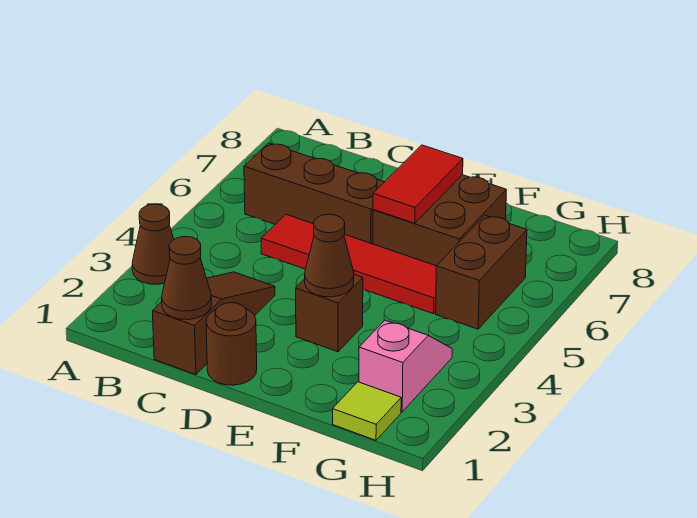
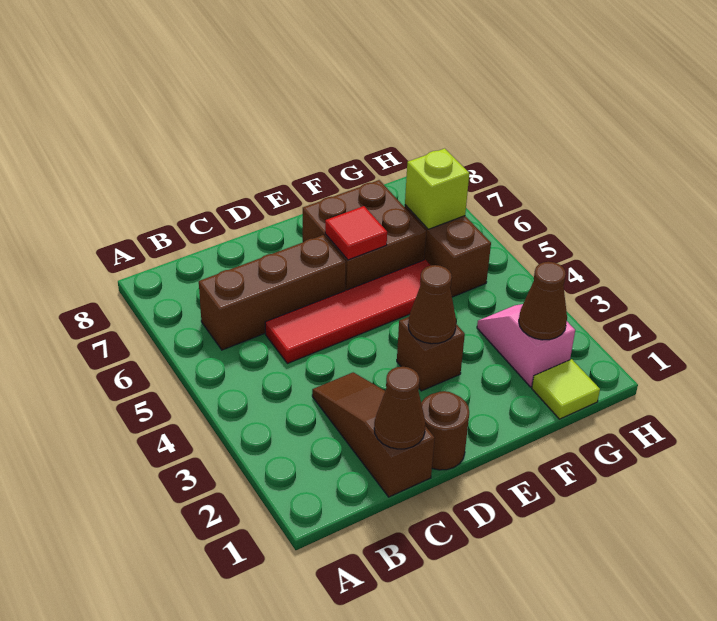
brown cone A3 level 1 -> brown cone G2 level 2
red tile E6:E7 level 2 -> red tile E6 level 2
none -> lime brick G6 level 2

